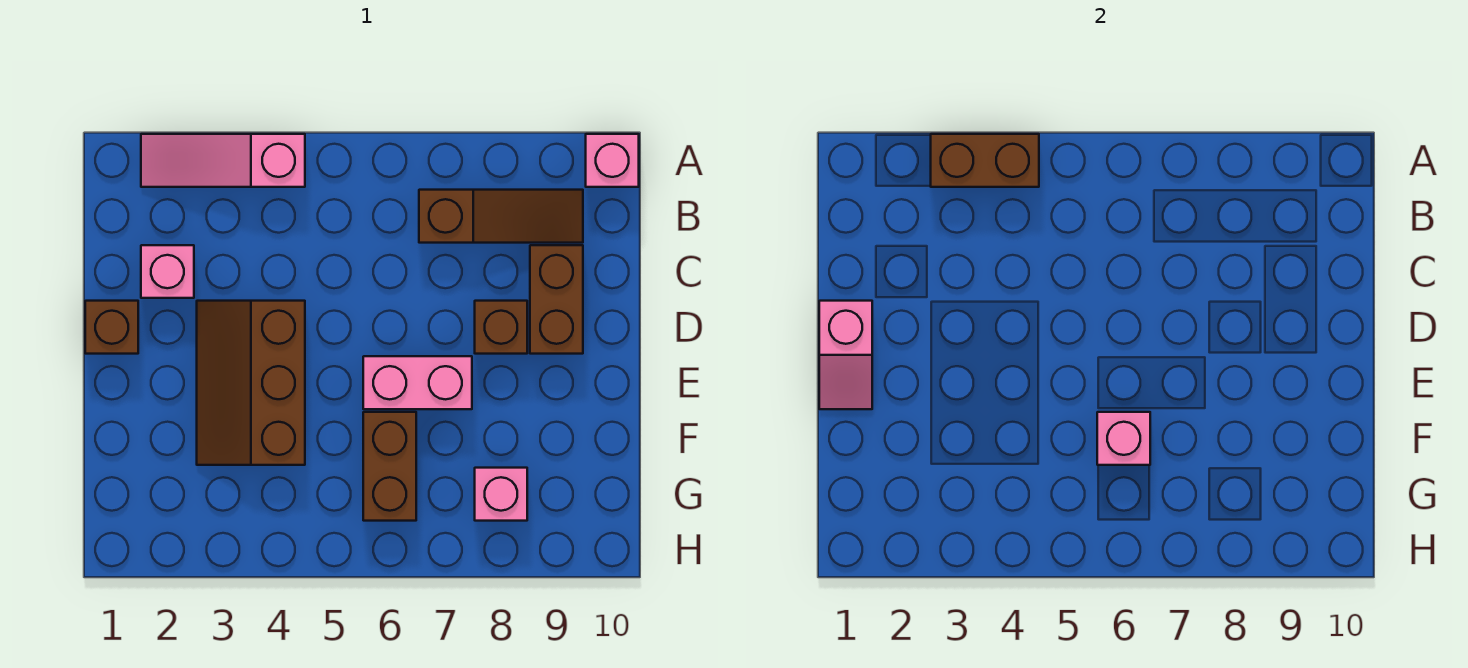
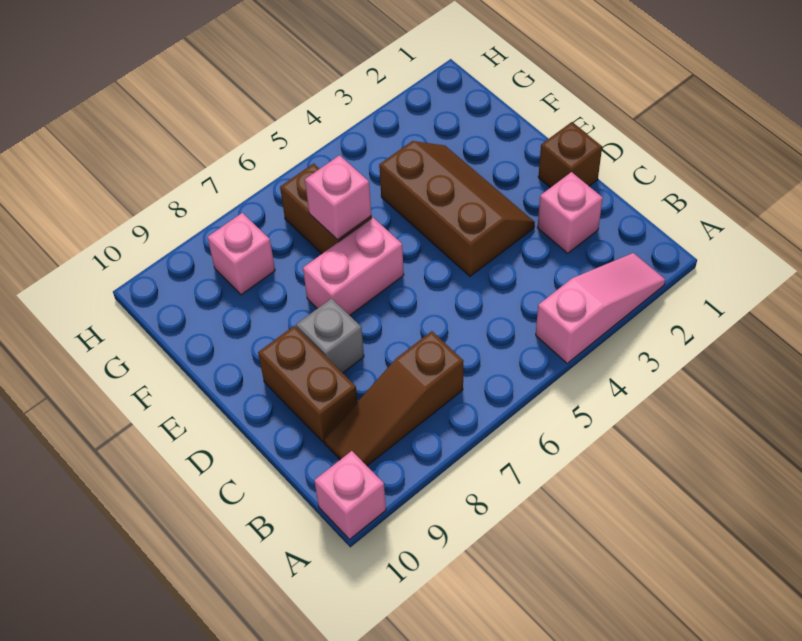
brown brick A3:A4 level 2 -> none
pink slope D1:E1 level 2 top D -> none
brown brick D8 level 1 -> grey brick D8 level 1

